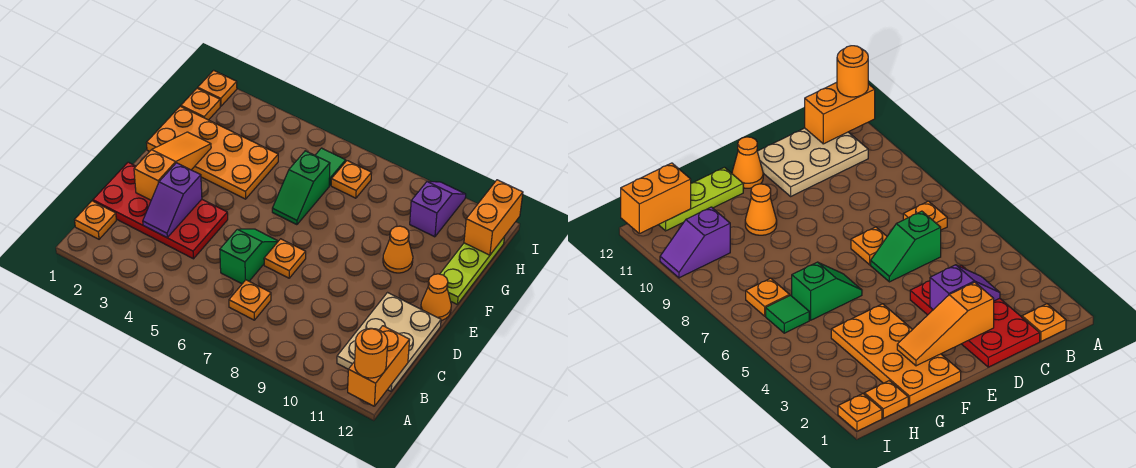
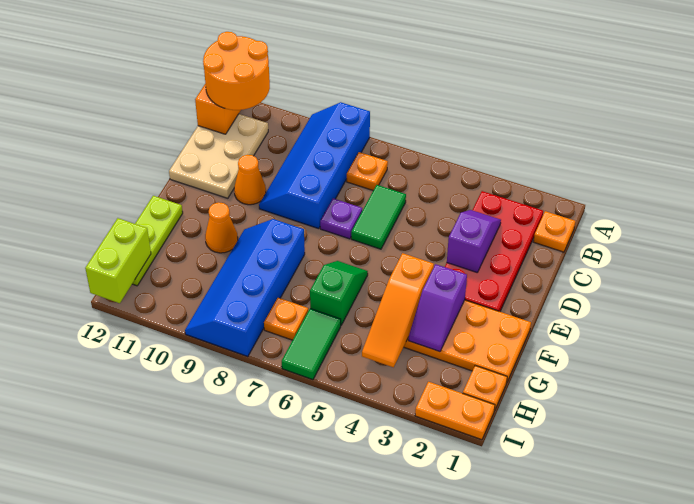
none -> blue slope A8:D9 level 1 top 8
orange round brick A12 level 3 -> orange round brick A11:B12 level 3
red plate C1:D4 level 1 -> red plate B2:E3 level 1
green slope C6:D6 level 1 top C -> green tile C6:D6 level 1
orange slope D2:F2 level 2 top D -> orange slope F4:H4 level 2 top F
orange plate D7 level 1 -> purple plate D7 level 1
orange cone E12 level 1 -> orange cone D10 level 1
none -> blue slope F8:I9 level 1 top 8
green tile H6 level 1 -> green tile H6:I6 level 1
purple slope H10:I10 level 1 top H -> purple slope F3:G3 level 2 top F
orange brick H12:I12 level 2 -> lime brick H12:I12 level 2
orange plate I1 level 1 -> orange plate I1:I2 level 1

